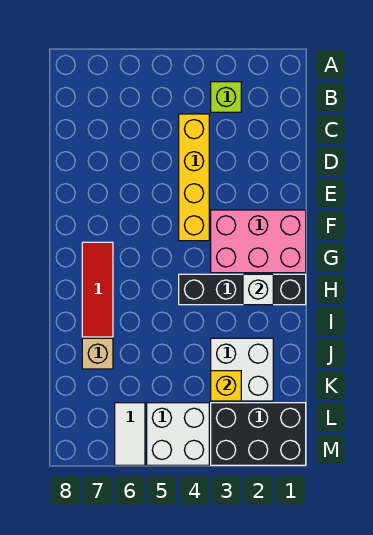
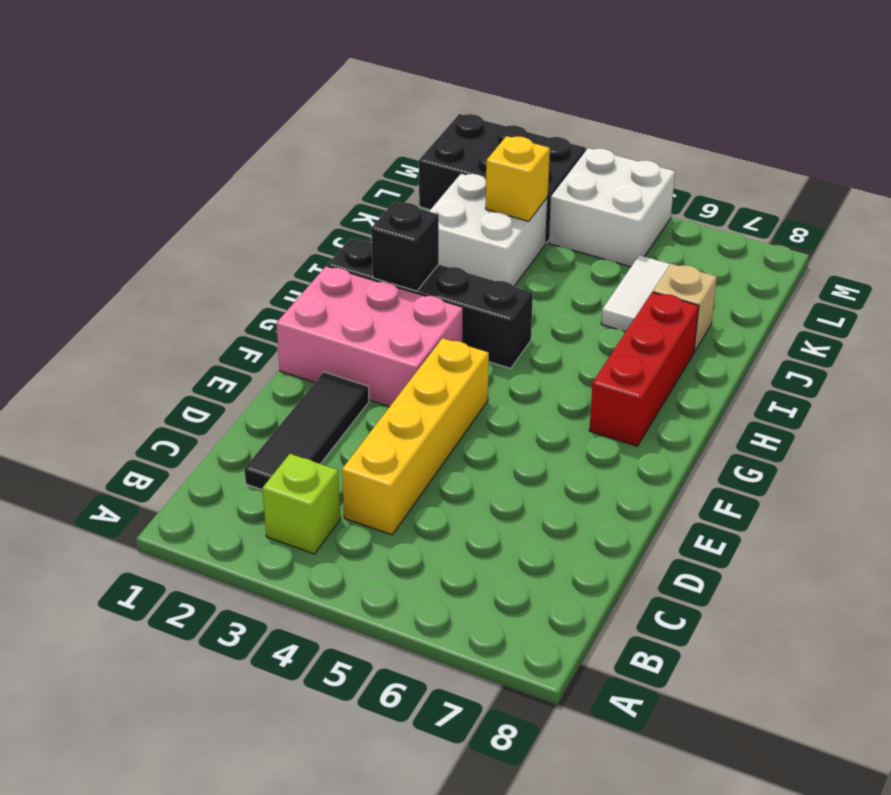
none -> black tile C2:E2 level 1
red tile G7:I7 level 1 -> red brick G7:I7 level 1
white brick H2 level 2 -> black brick H2 level 2
white tile L6:M6 level 1 -> white tile J6:K6 level 1

